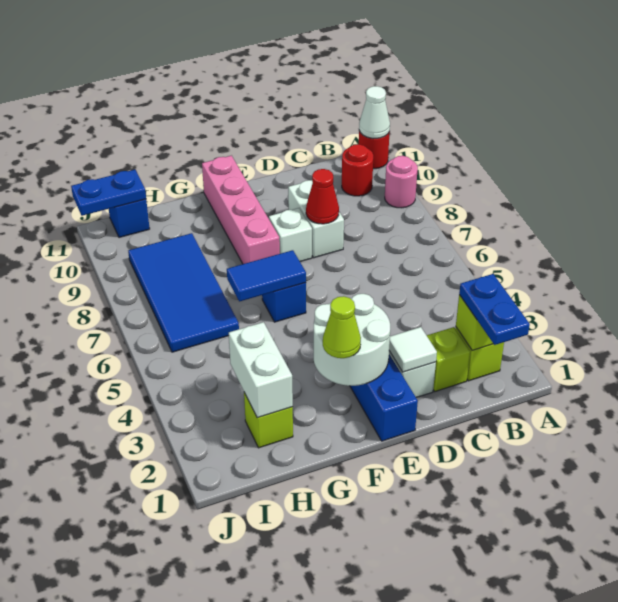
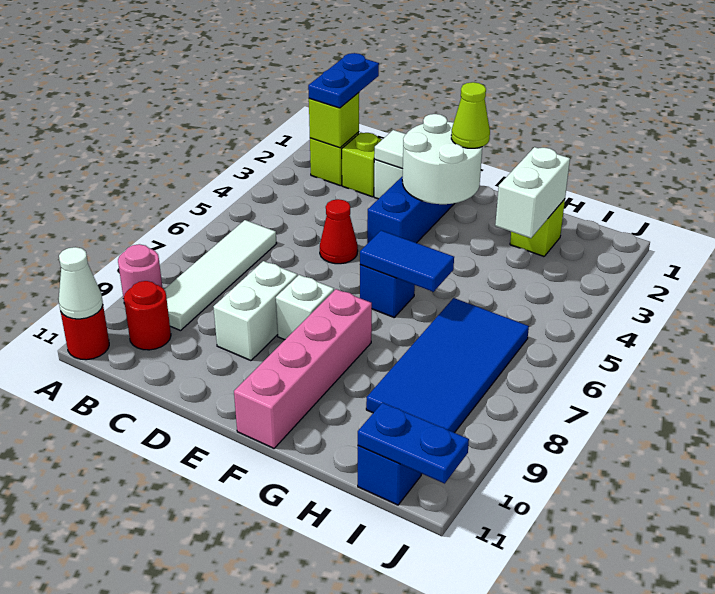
none -> white tile B6:B9 level 1
red cone D8 level 2 -> red cone D5 level 1

